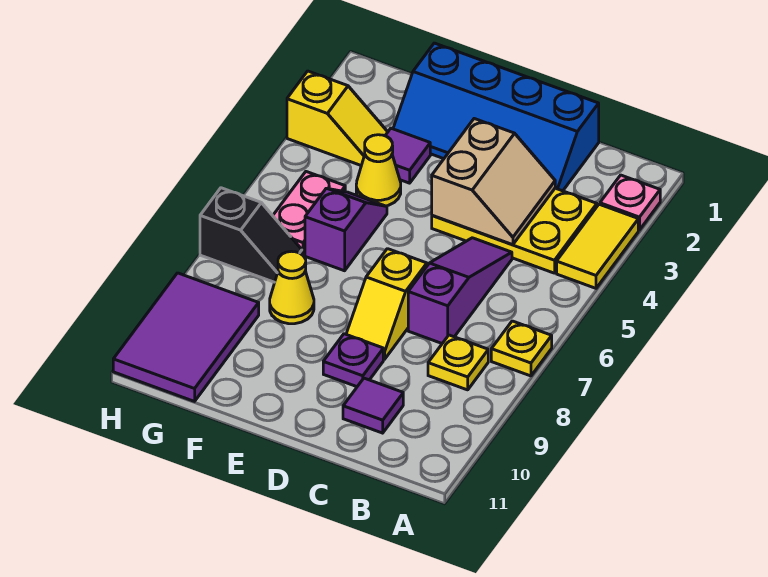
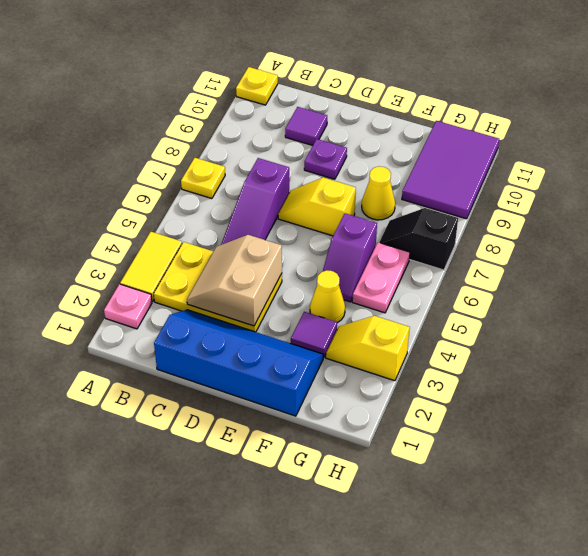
yellow plate B8 level 1 -> yellow plate A11 level 1
yellow slope D7:D8 level 1 top 7 -> yellow slope D7:E7 level 1 top E

